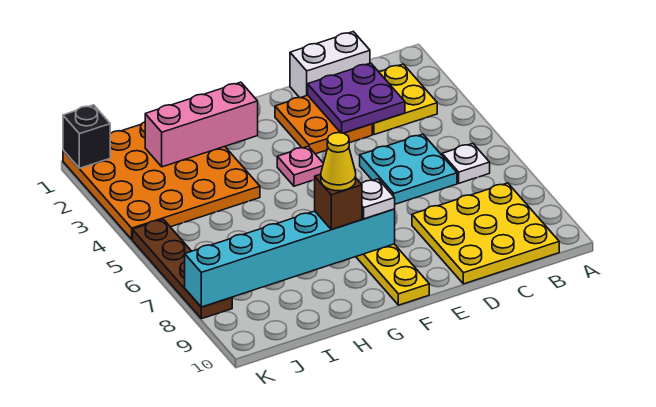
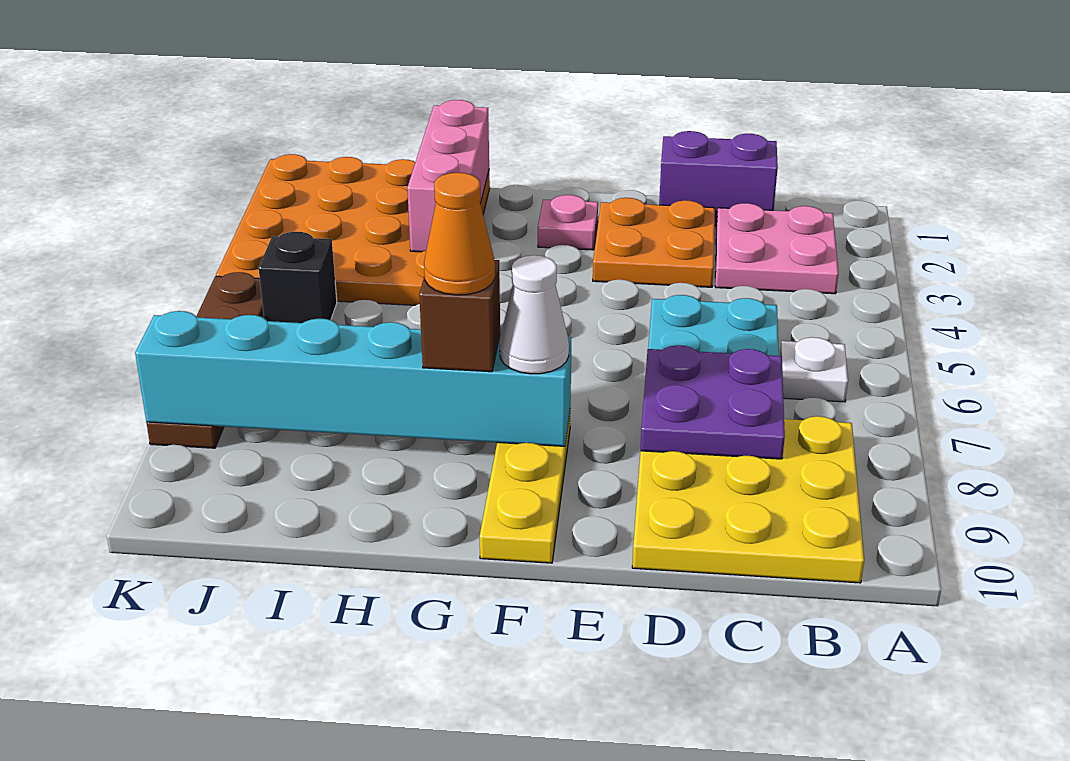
yellow plate B2:C3 level 1 -> pink plate B2:C3 level 1
white brick C1:D1 level 1 -> purple brick C1:D1 level 1
purple plate C2:D3 level 2 -> purple plate C7:D8 level 2
pink plate F4 level 1 -> pink plate F2 level 1
white plate F8 level 3 -> white cone F8 level 3
pink brick G2:I2 level 2 -> pink brick H1:H3 level 2
yellow cone G8 level 4 -> orange cone G8 level 4
black brick K1 level 2 -> black brick J5 level 1

